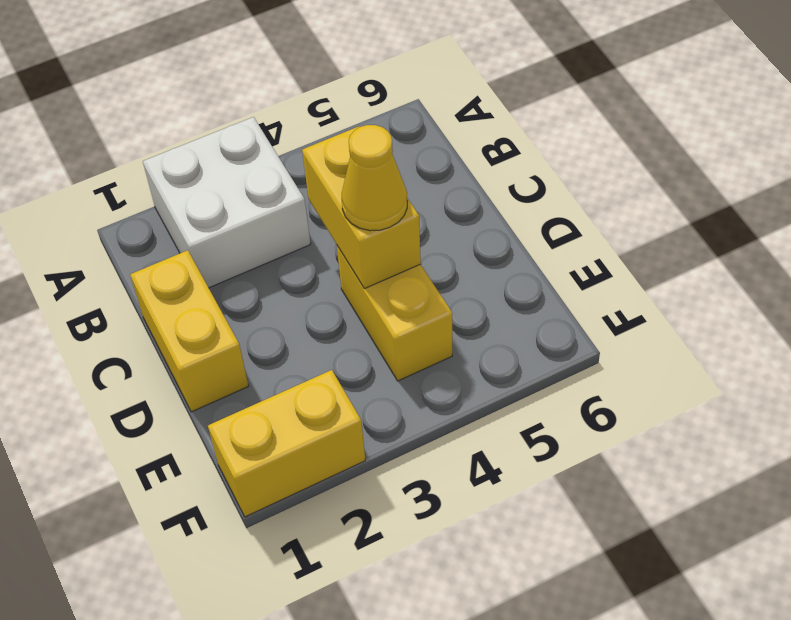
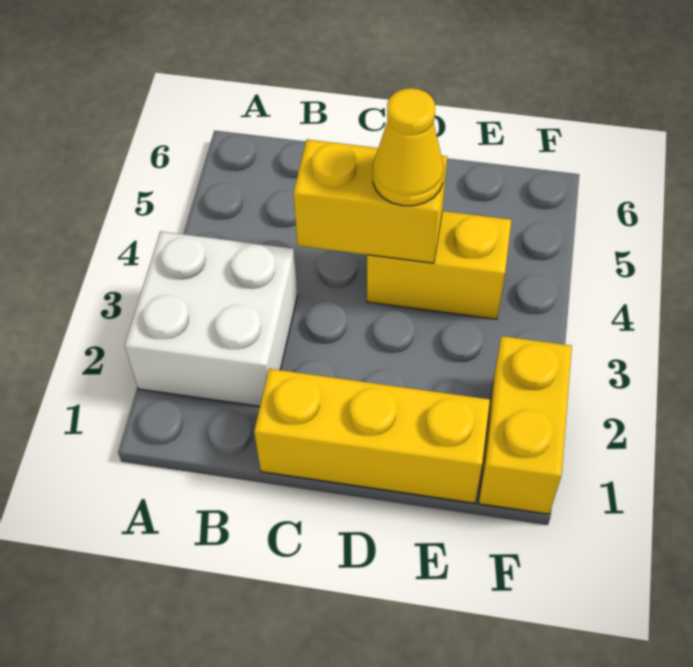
yellow brick C1:D1 level 1 -> yellow brick C1:E1 level 1

